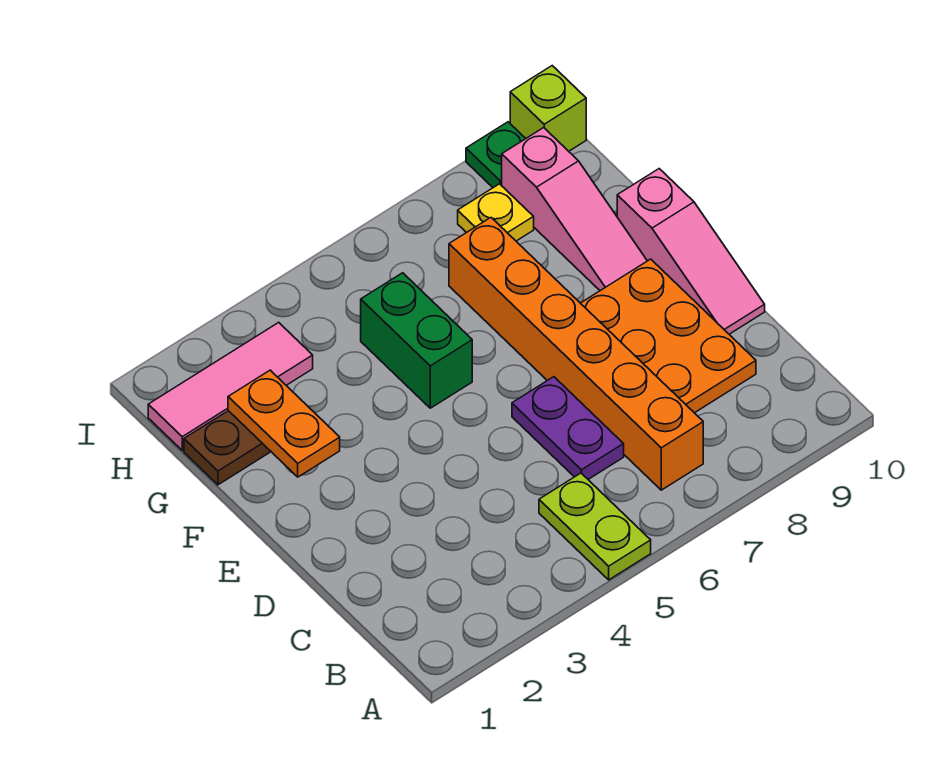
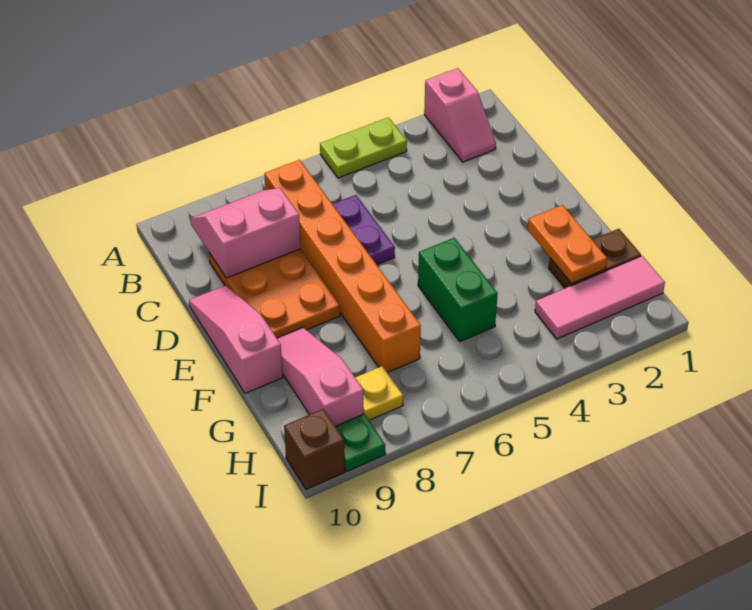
none -> pink slope A2:B2 level 1 top A
lime plate A5:B5 level 1 -> lime plate A4:A5 level 1
none -> pink slope B8:C9 level 2 top C
lime brick I10 level 1 -> brown brick I10 level 1

